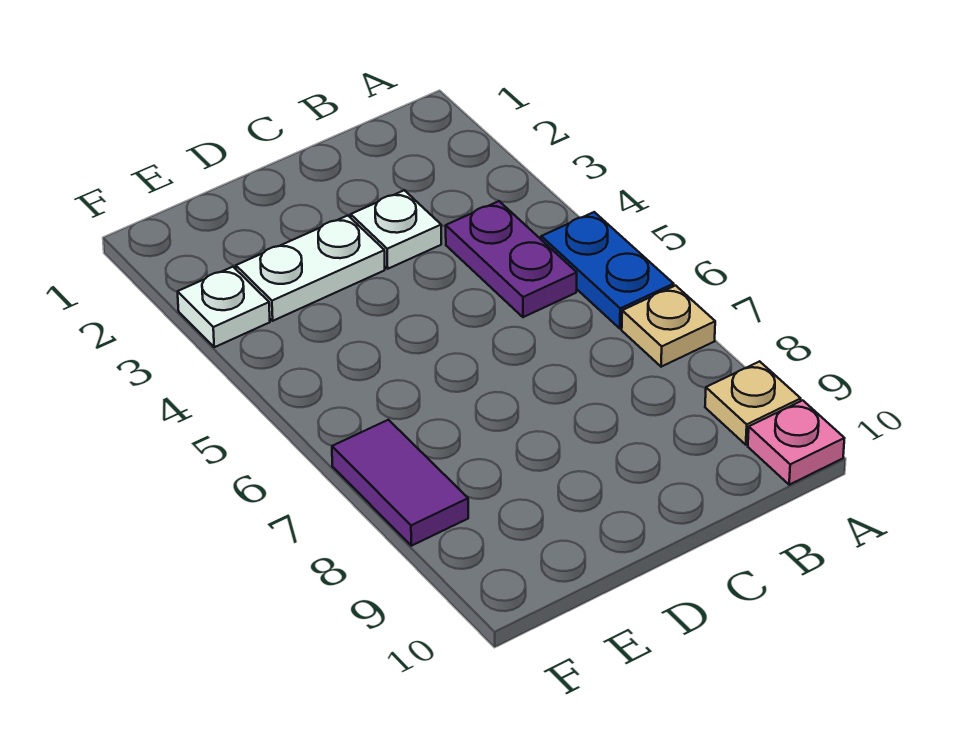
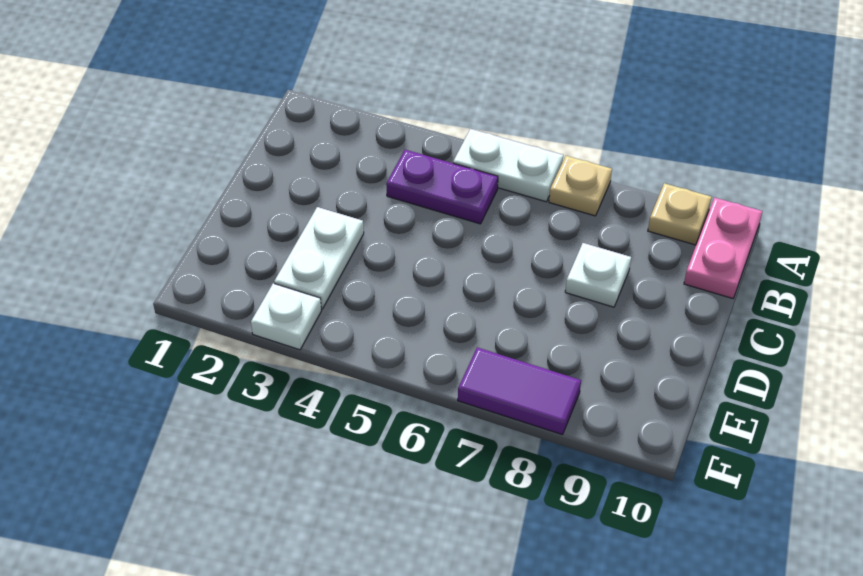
blue plate A5:A6 level 1 -> white plate A5:A6 level 1
pink plate A10 level 1 -> pink plate A10:B10 level 1
white plate C3 level 1 -> white plate C8 level 1

